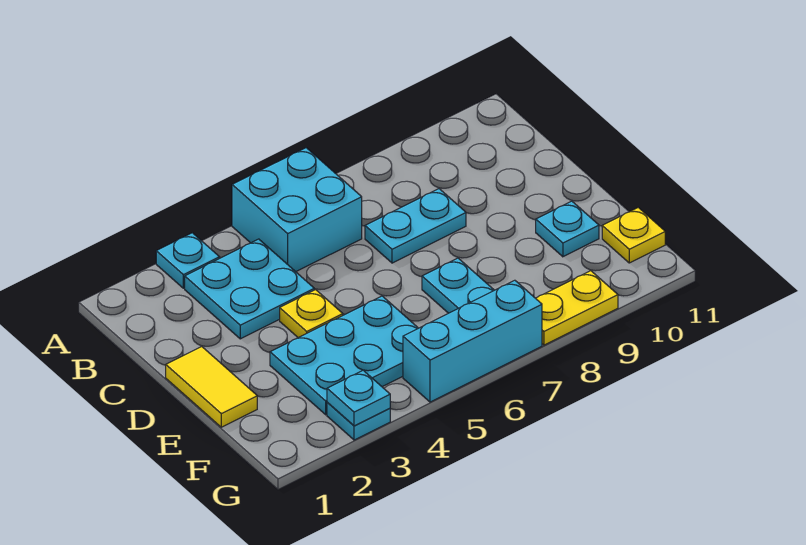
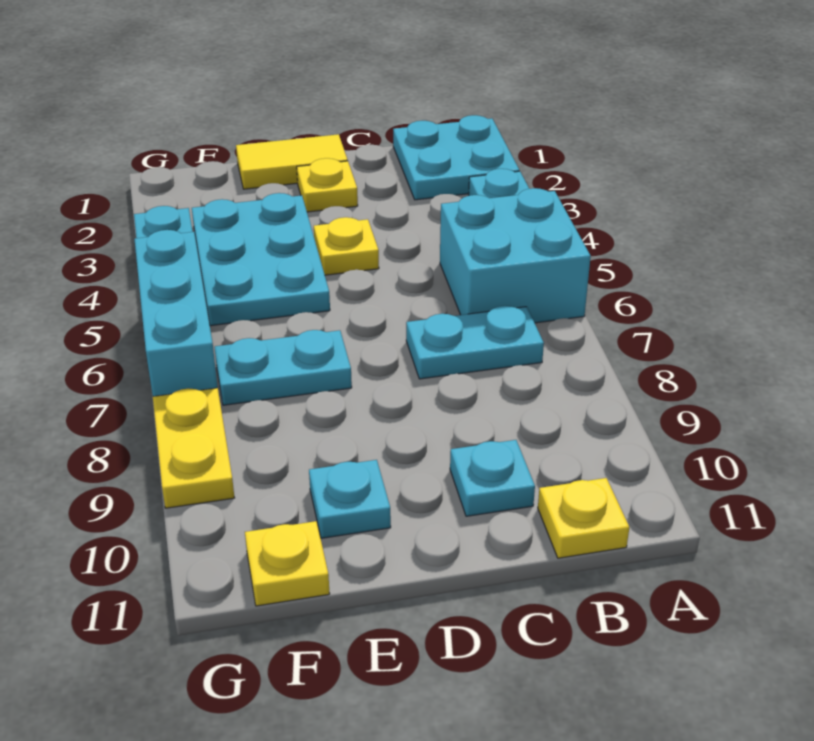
cyan plate B3:C4 level 1 -> cyan plate A1:B2 level 1
none -> yellow plate B11 level 1
cyan plate C7:C8 level 1 -> cyan plate B7:C7 level 1
none -> yellow plate D2 level 1
cyan plate G3 level 2 -> cyan plate C10 level 1

